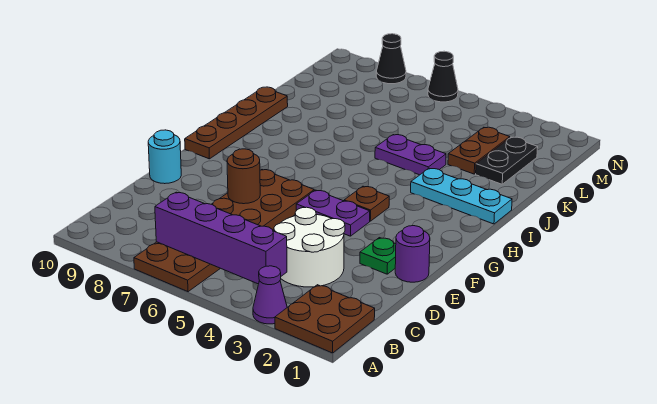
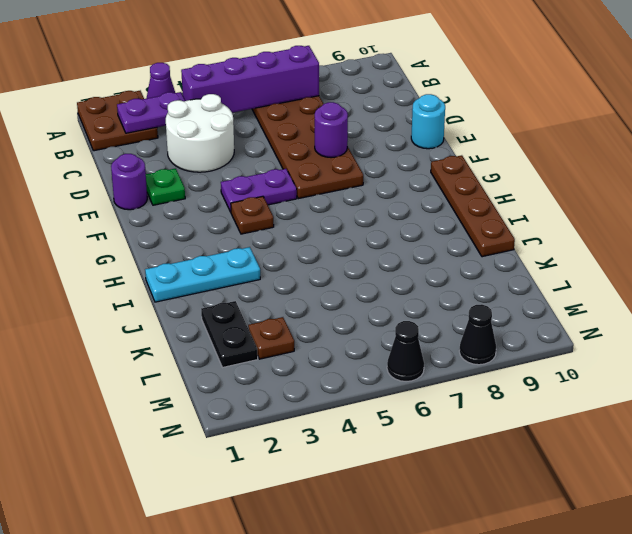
brown round brick E7 level 2 -> purple round brick E7 level 2
purple plate J4:J5 level 1 -> purple plate B2:B3 level 2
brown plate K3:L3 level 1 -> brown plate L3 level 1

